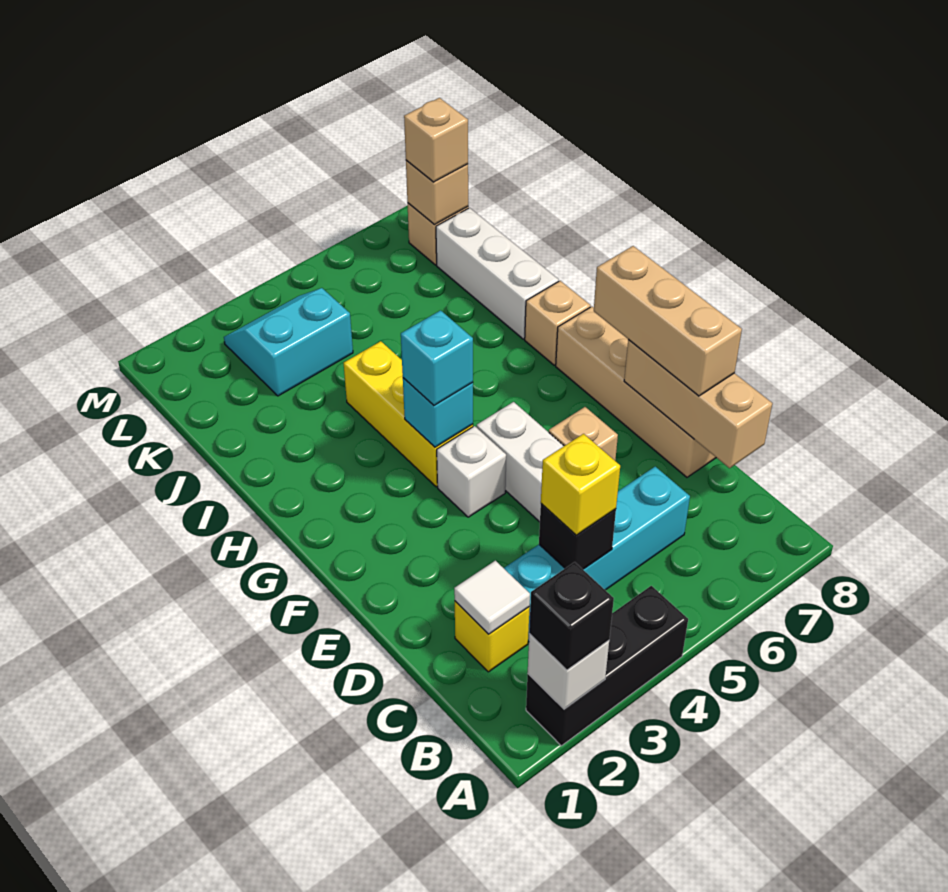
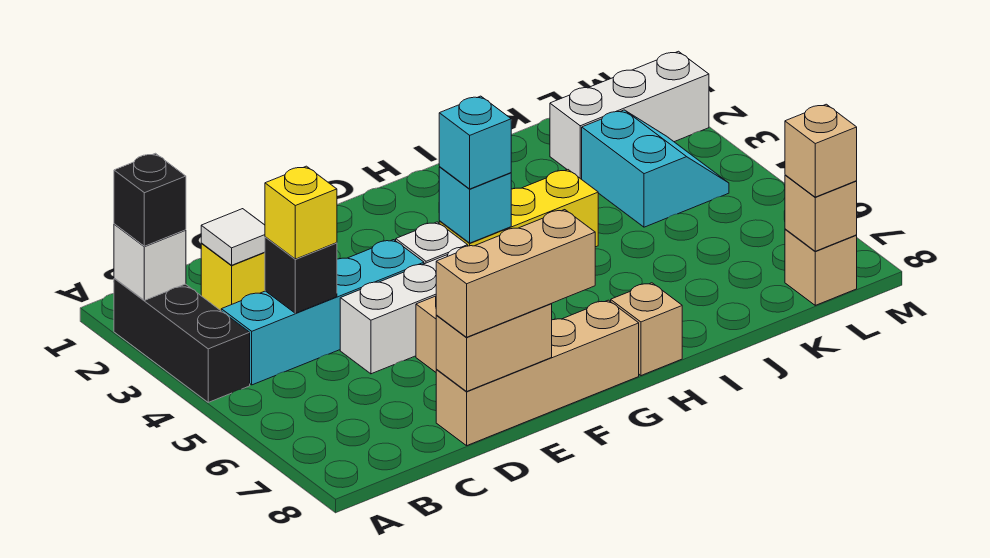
cyan brick C3:C6 level 1 -> cyan brick B4:E4 level 1
tan brick C8:E8 level 2 -> tan brick D8:E8 level 2
white brick I8:K8 level 1 -> white brick K2:M2 level 1

